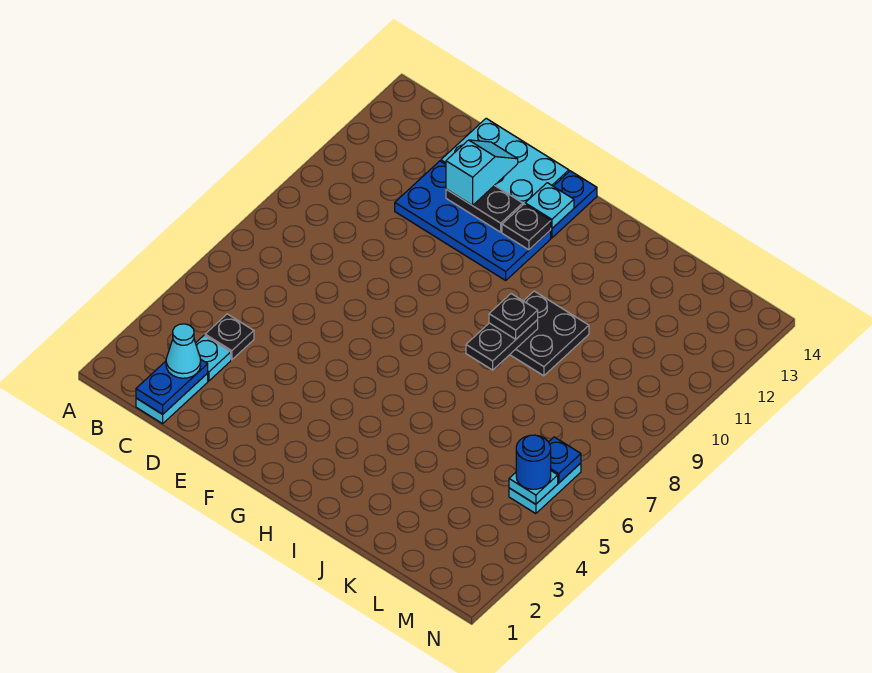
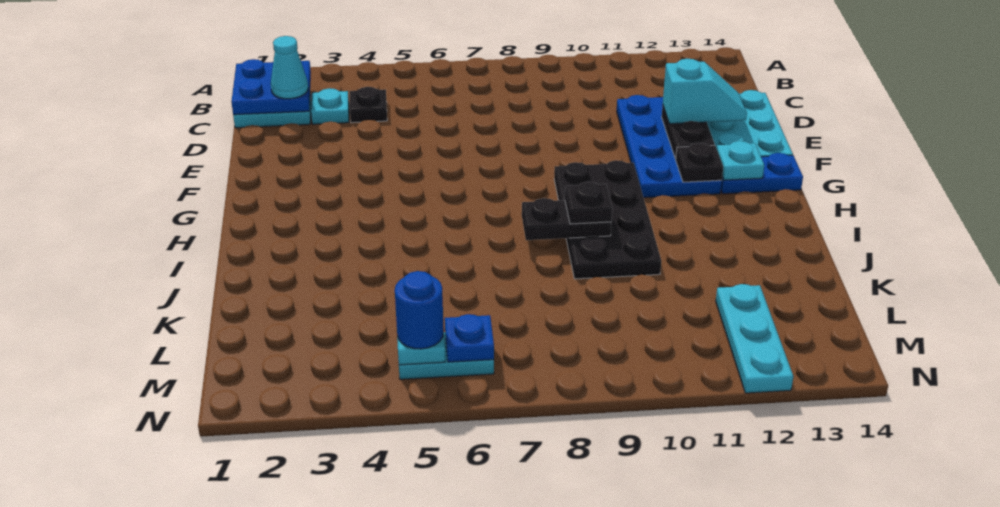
blue plate C1:C2 level 2 -> blue plate B1:C2 level 2
black plate I9:J10 level 1 -> black plate G9:J10 level 1
none -> cyan plate L12:N12 level 1

